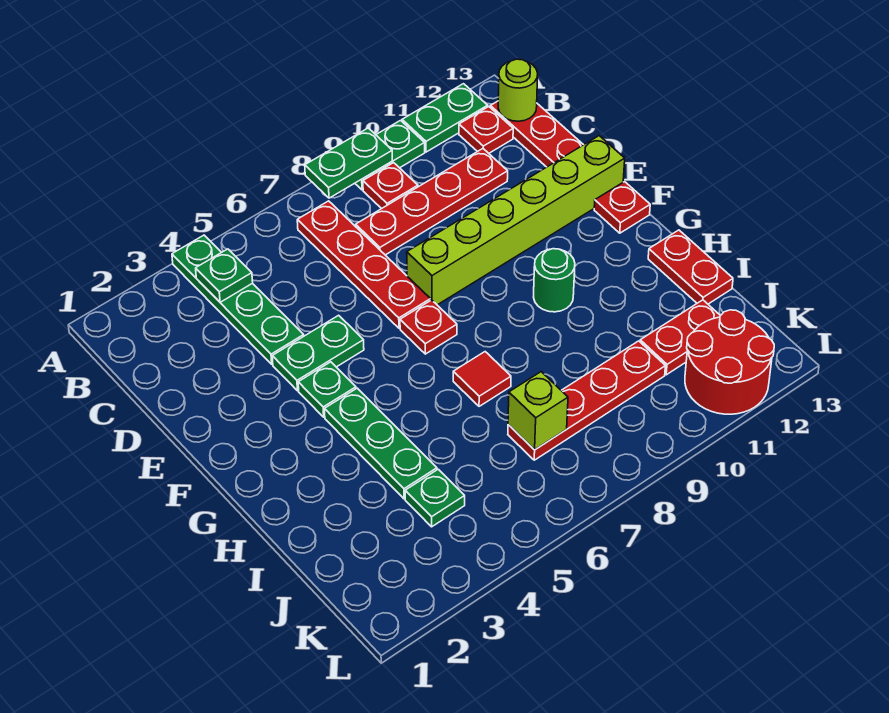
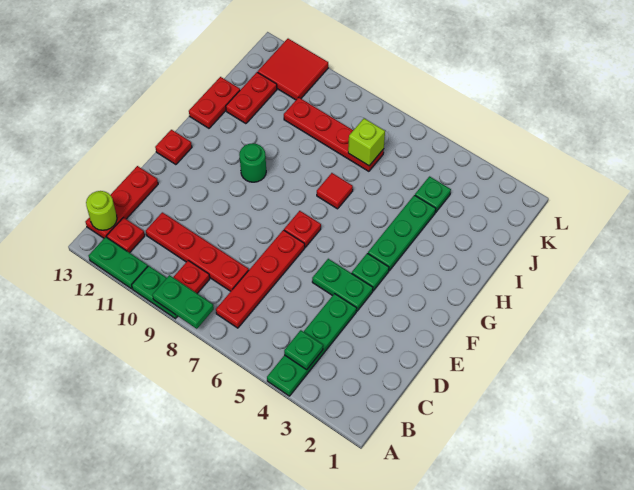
lime brick E8:E13 level 1 -> none
red plate J11:J12 level 1 -> red plate I12:J12 level 1
red round brick K11:L12 level 1 -> red tile K11:L12 level 1

